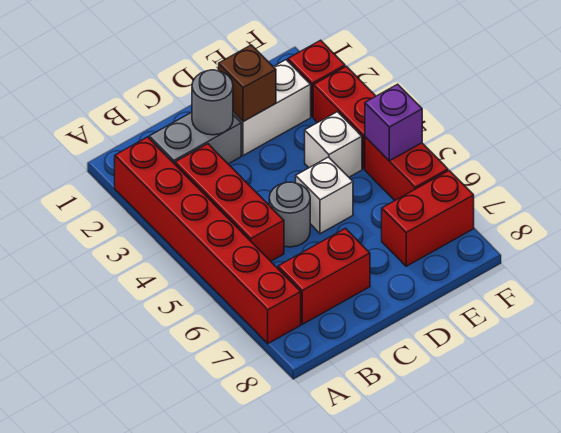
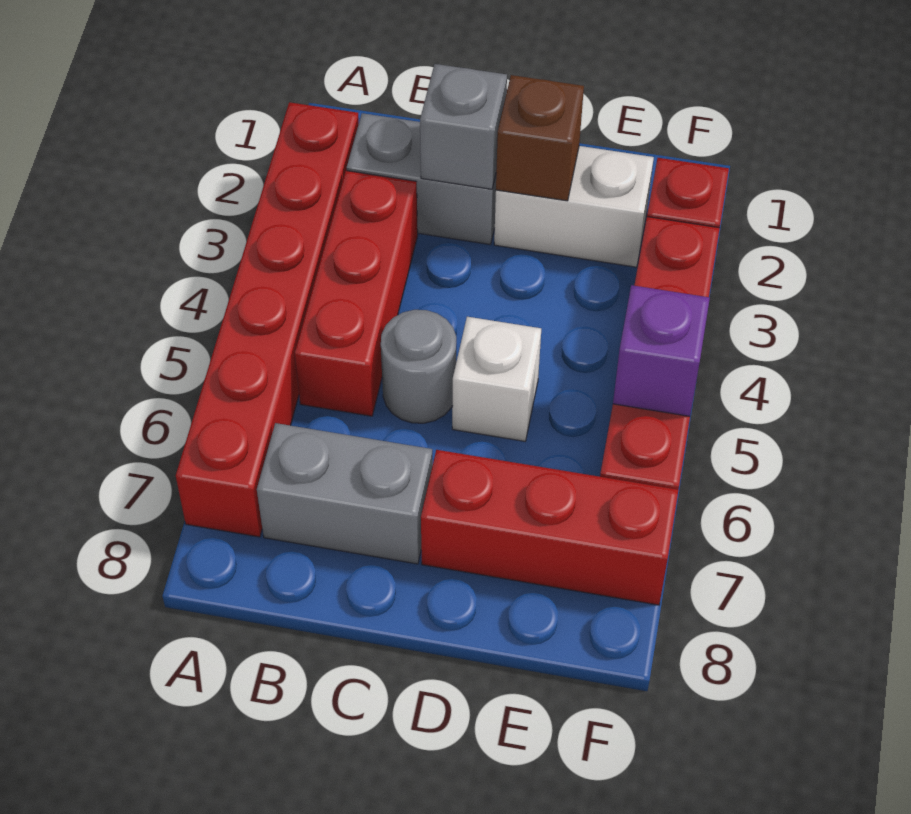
red brick B7:C7 level 1 -> grey brick B7:C7 level 1
grey round brick C2 level 2 -> grey brick C2 level 2
white brick E4 level 1 -> none
red brick E7:F7 level 1 -> red brick D7:F7 level 1

